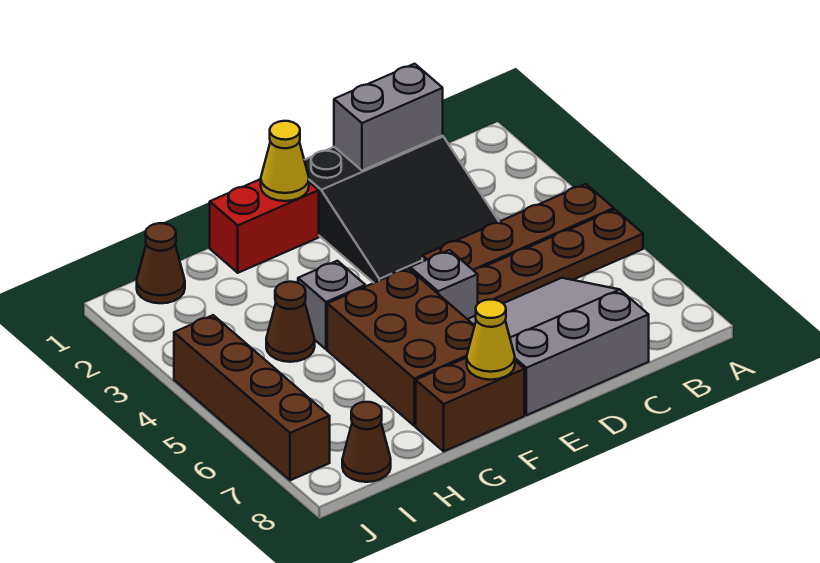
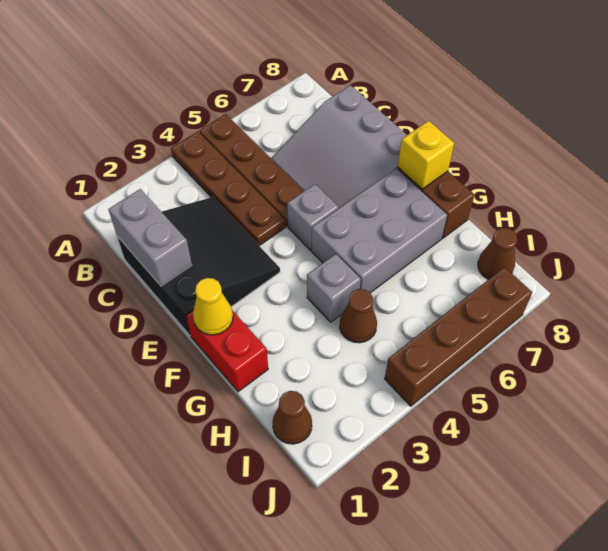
brown brick F5:G7 level 1 -> grey brick F5:G7 level 1
yellow cone F8 level 2 -> yellow brick F8 level 2

